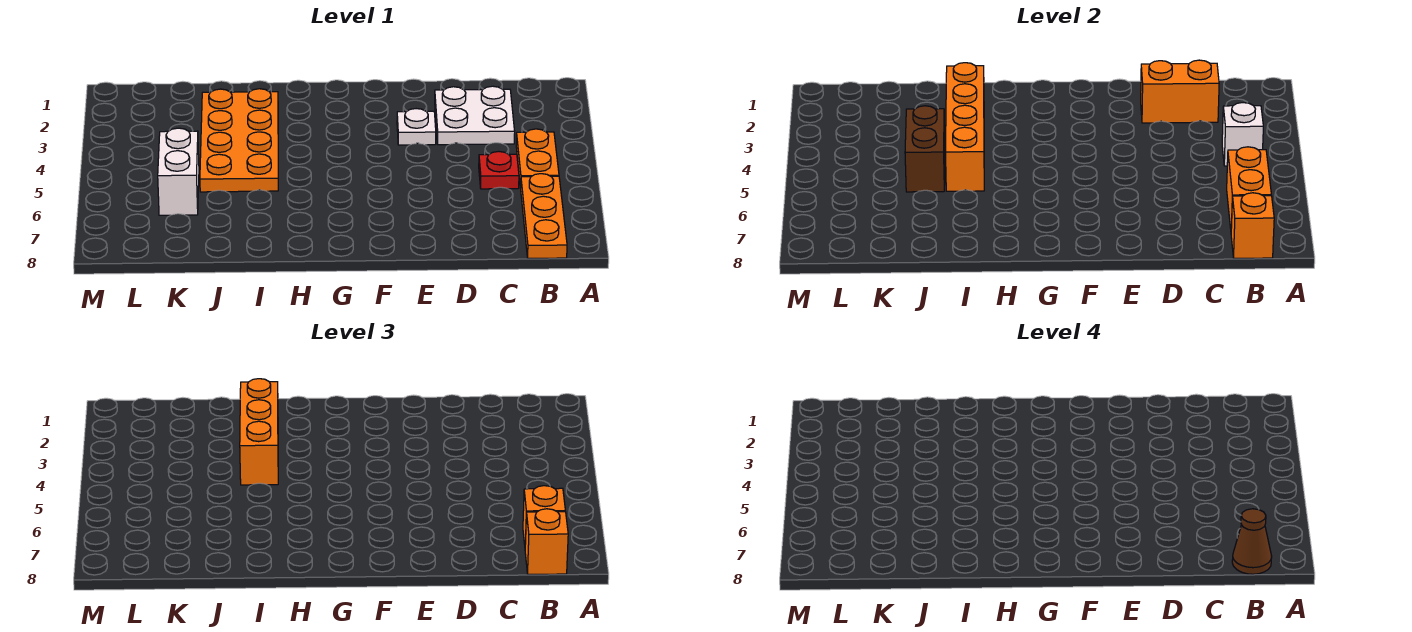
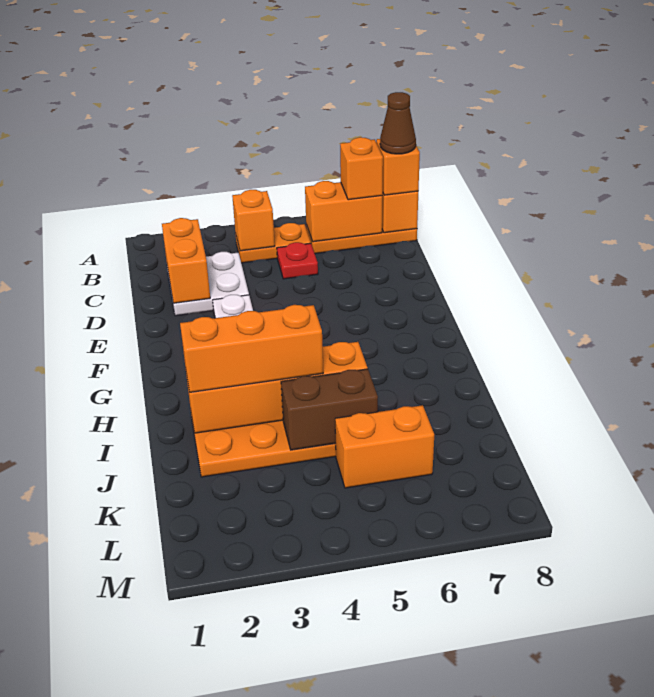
white brick B4 level 2 -> orange brick B4 level 2
white brick K5:K6 level 1 -> orange brick K5:K6 level 1

